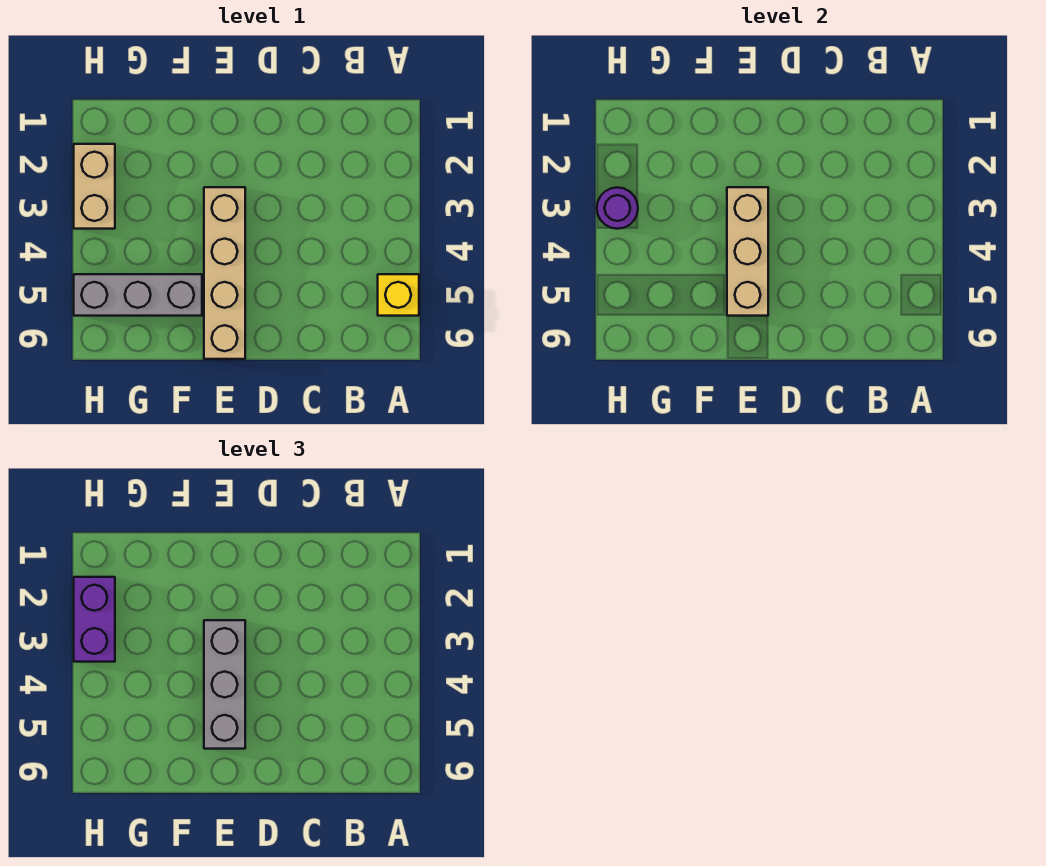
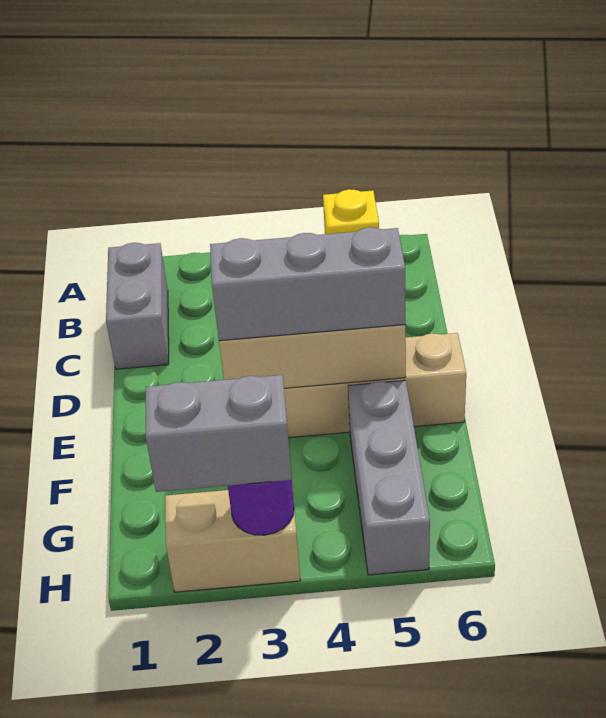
none -> grey brick B1:C1 level 1
purple brick H2:H3 level 3 -> grey brick H2:H3 level 3

